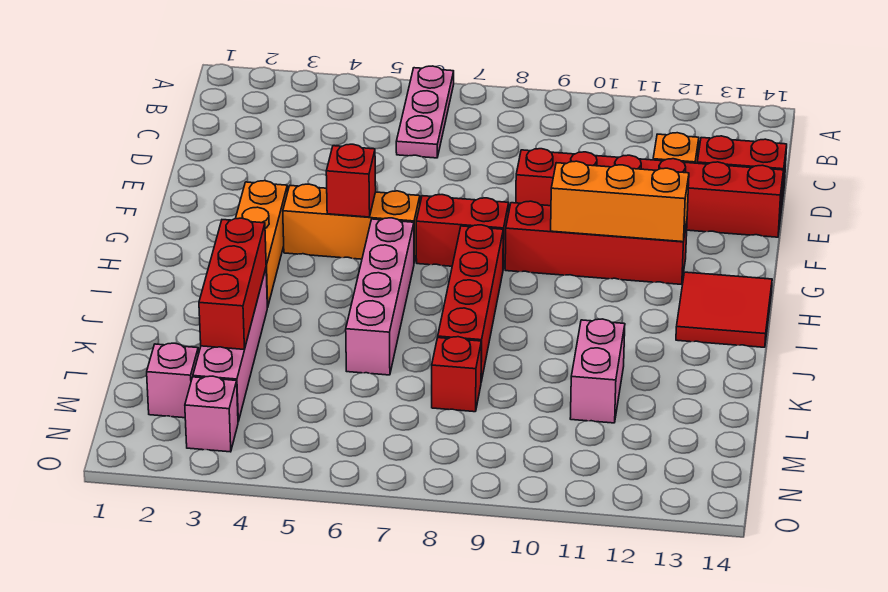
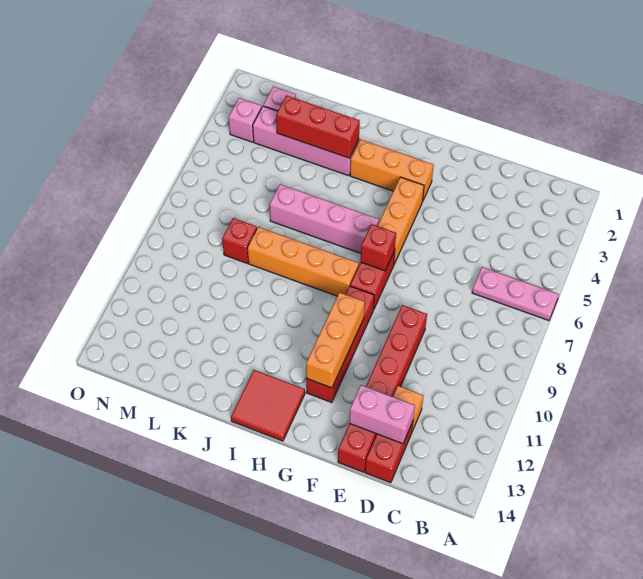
red brick G5 level 2 -> red brick G7 level 2
red brick H8:K8 level 1 -> orange brick H8:K8 level 1
pink brick K11:L11 level 1 -> pink brick D13:E13 level 2

